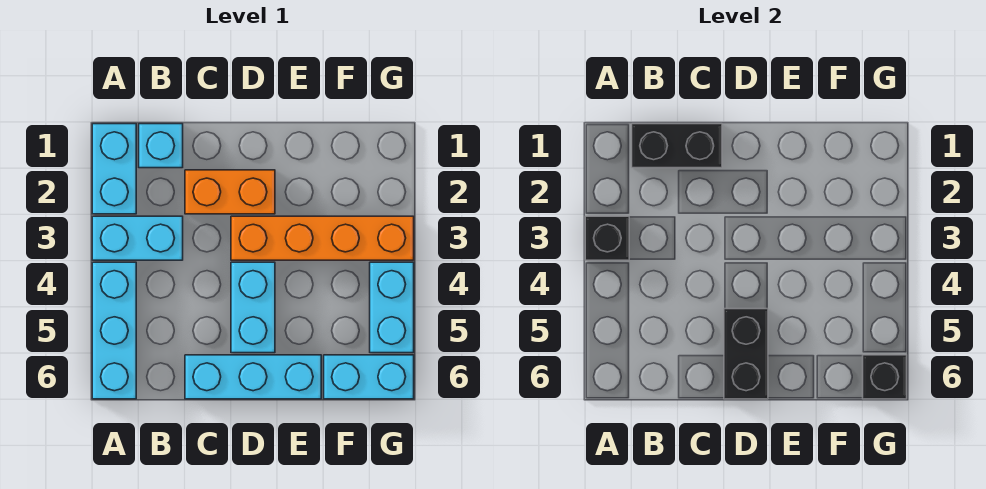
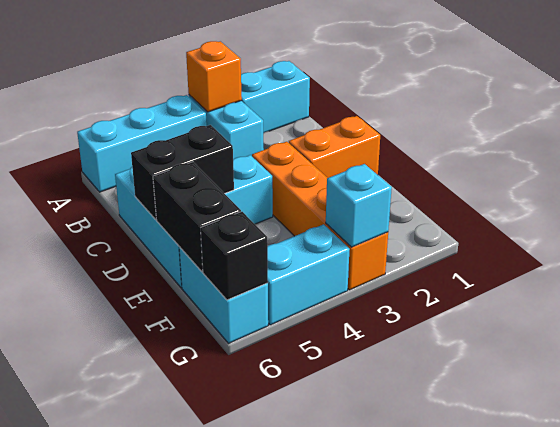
black brick A3 level 2 -> orange brick A3 level 2
cyan brick B1 level 1 -> cyan brick G3 level 2
black brick B1:C1 level 2 -> black brick E6:F6 level 2
orange brick C2:D2 level 1 -> orange brick D1:D2 level 1

